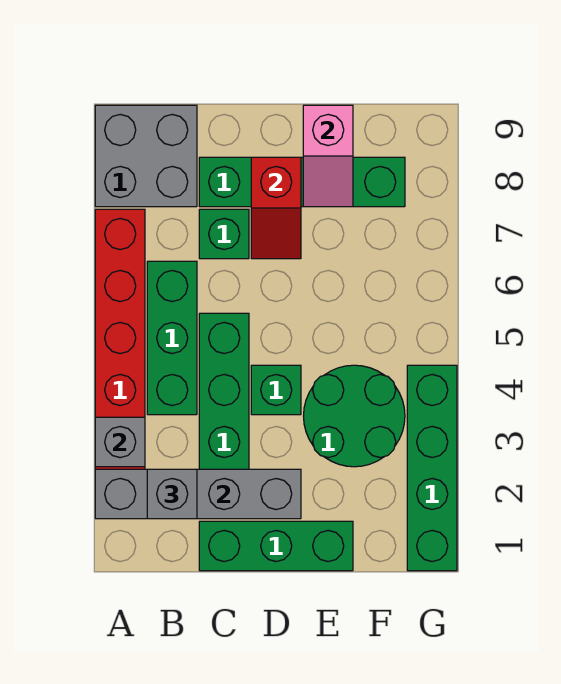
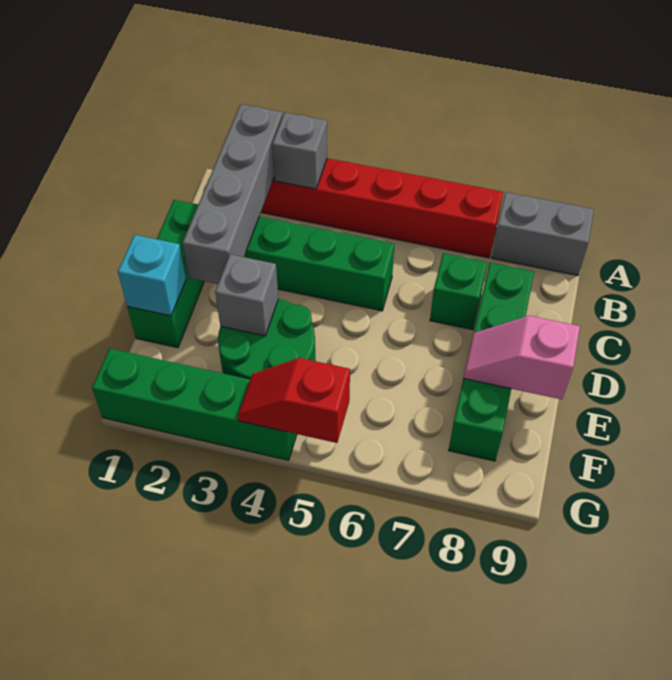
grey brick A8:B9 level 1 -> grey brick A8:A9 level 1
grey brick B2 level 3 -> grey brick E3 level 2
green brick B4:B6 level 1 -> none
green brick D4 level 1 -> none
red slope D7:D8 level 2 top 8 -> red slope G4:G5 level 2 top 5
none -> cyan brick E1 level 2

